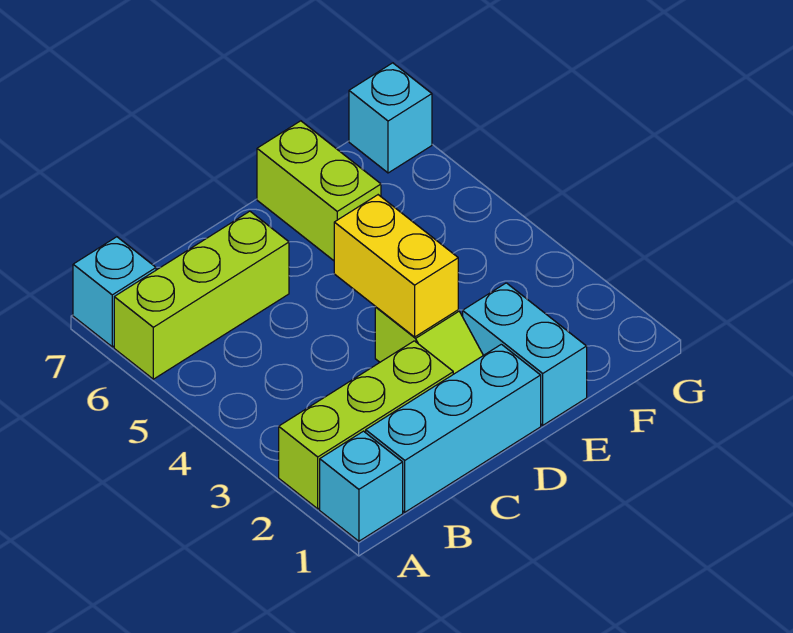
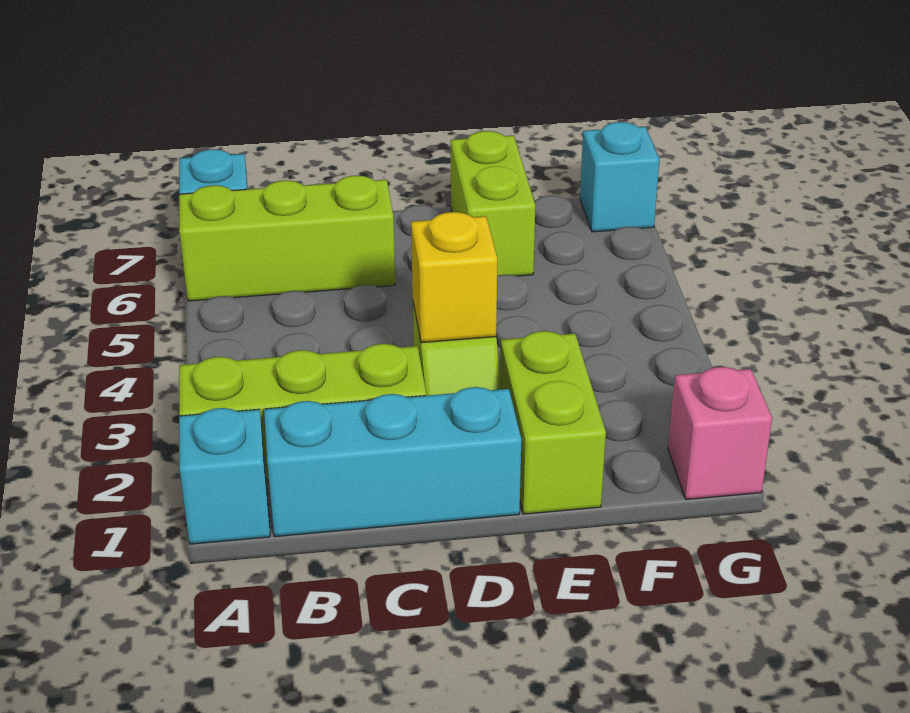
yellow brick D3:D4 level 2 -> yellow brick D3 level 2
cyan brick E1:E2 level 1 -> lime brick E1:E2 level 1
none -> pink brick G1 level 1

